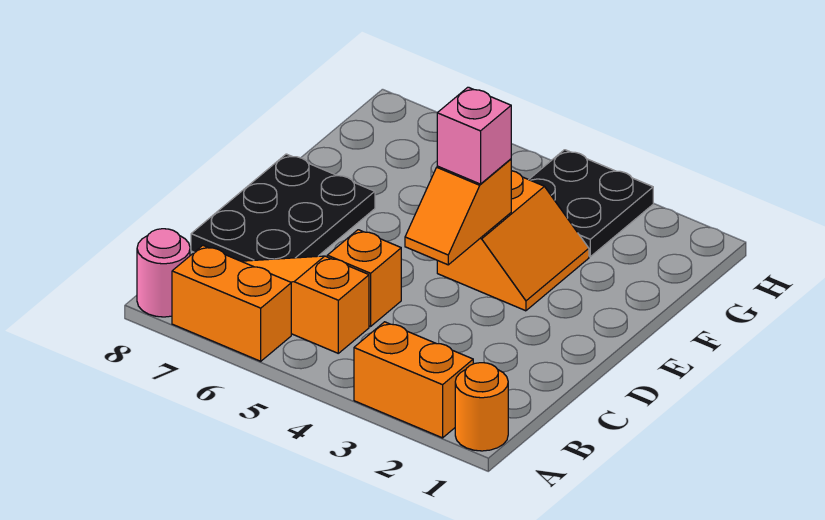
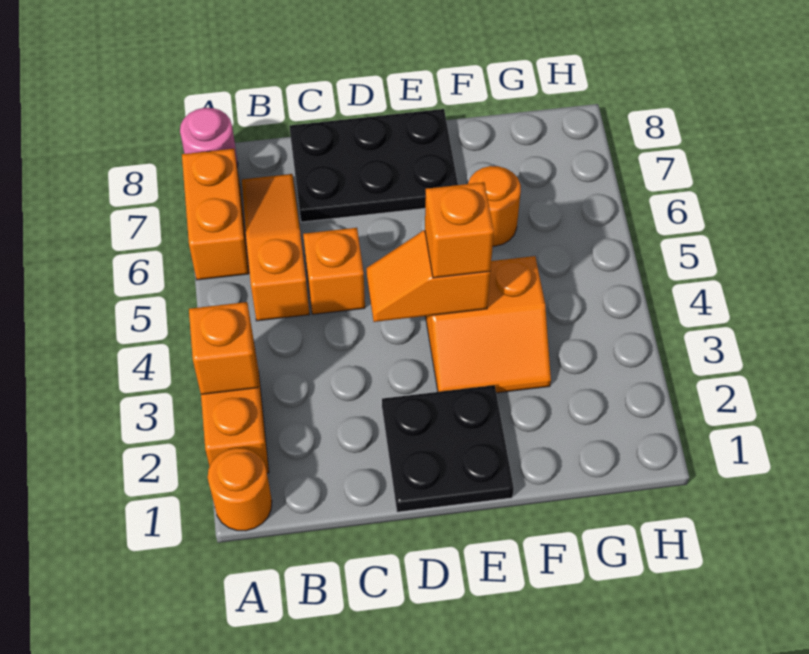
none -> orange brick A3 level 2
pink brick E4 level 3 -> orange brick E4 level 3
none -> orange round brick F6 level 1
black plate G3:H4 level 1 -> black plate D1:E2 level 1

